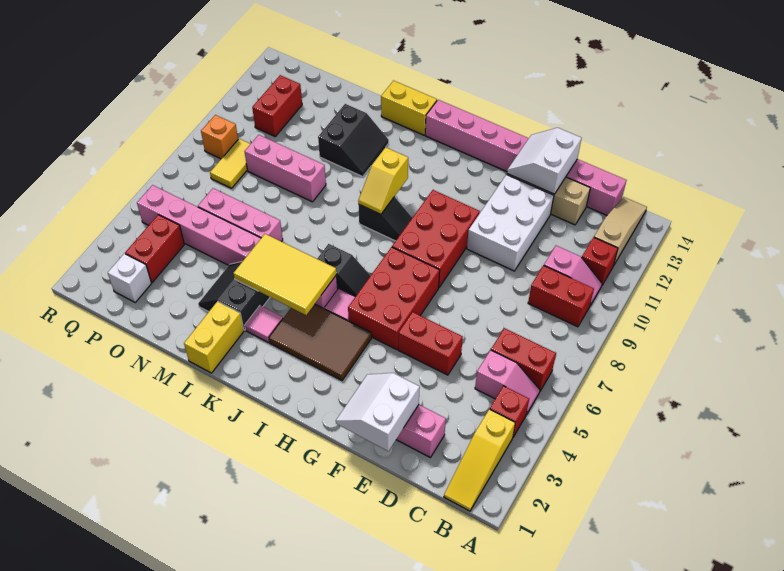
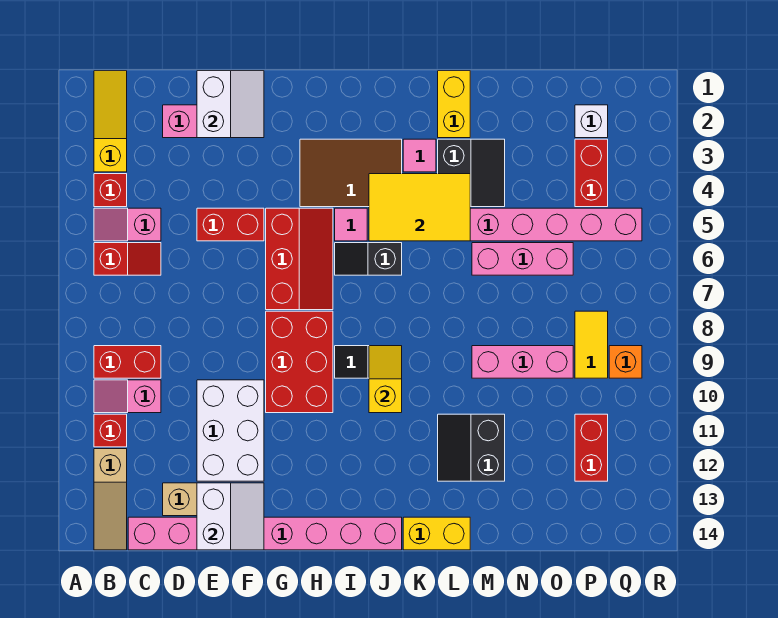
red brick B6:C6 level 1 -> red slope B6:C6 level 1 top B
red brick G5:H7 level 1 -> red slope G5:H7 level 1 top G

